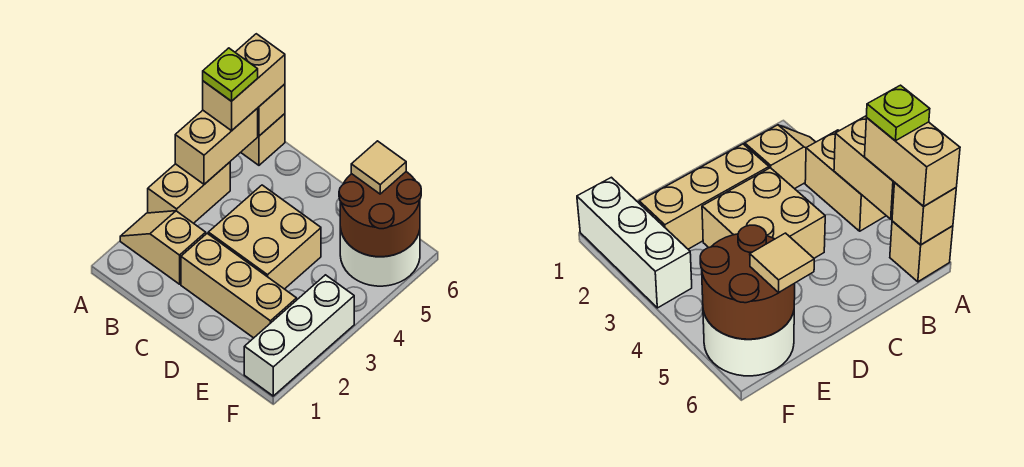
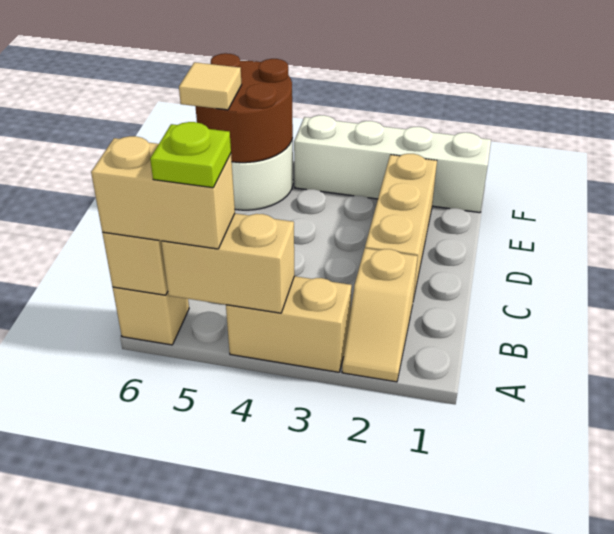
tan brick C3:D4 level 1 -> none
white brick F1:F3 level 1 -> white brick F1:F4 level 1

